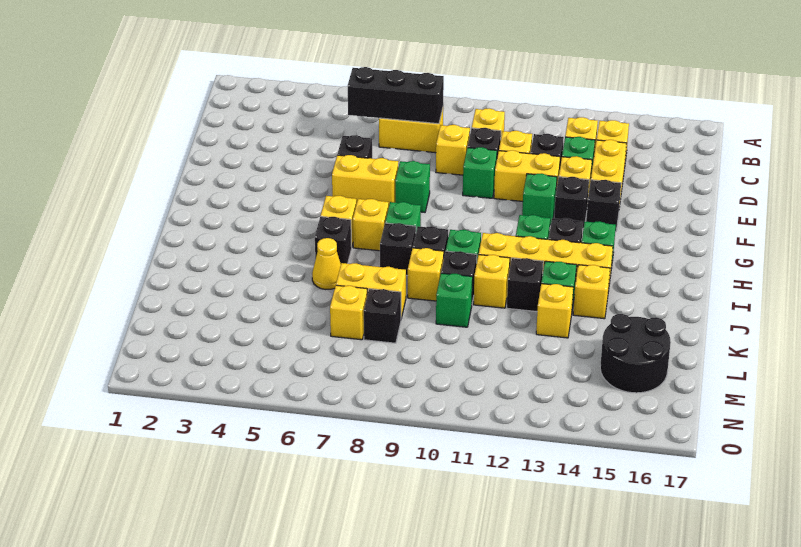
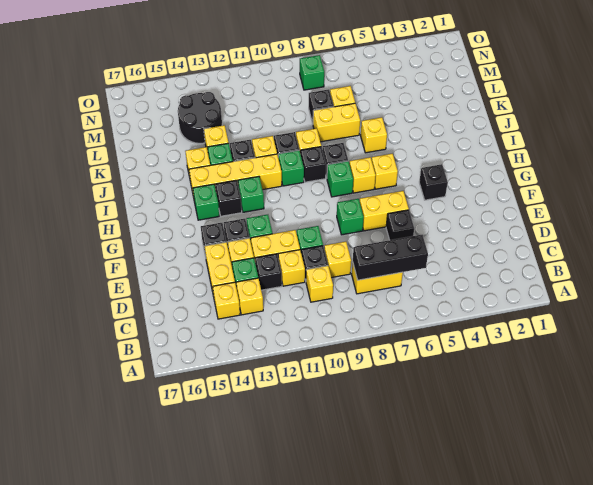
black brick I6 level 1 -> black brick G4 level 1
yellow cone J6 level 1 -> yellow brick J6 level 1
green brick K10 level 1 -> green brick N8 level 1
black round brick L15:M16 level 1 -> black round brick L13:M14 level 1

